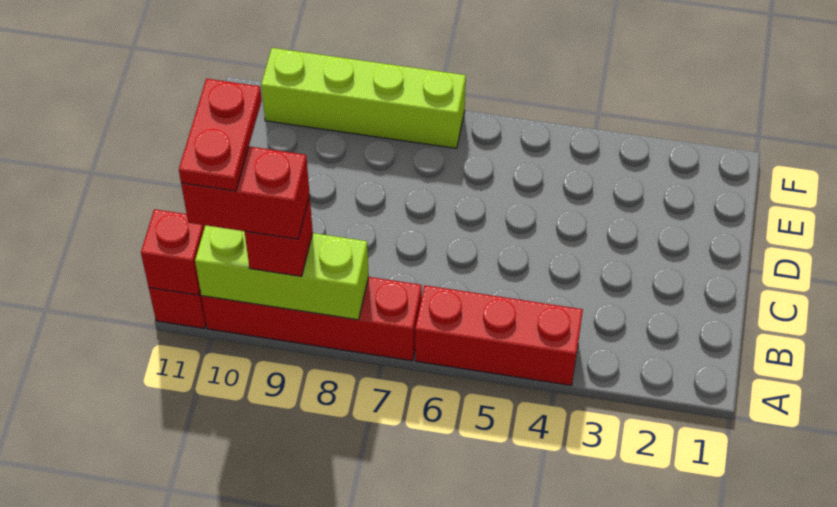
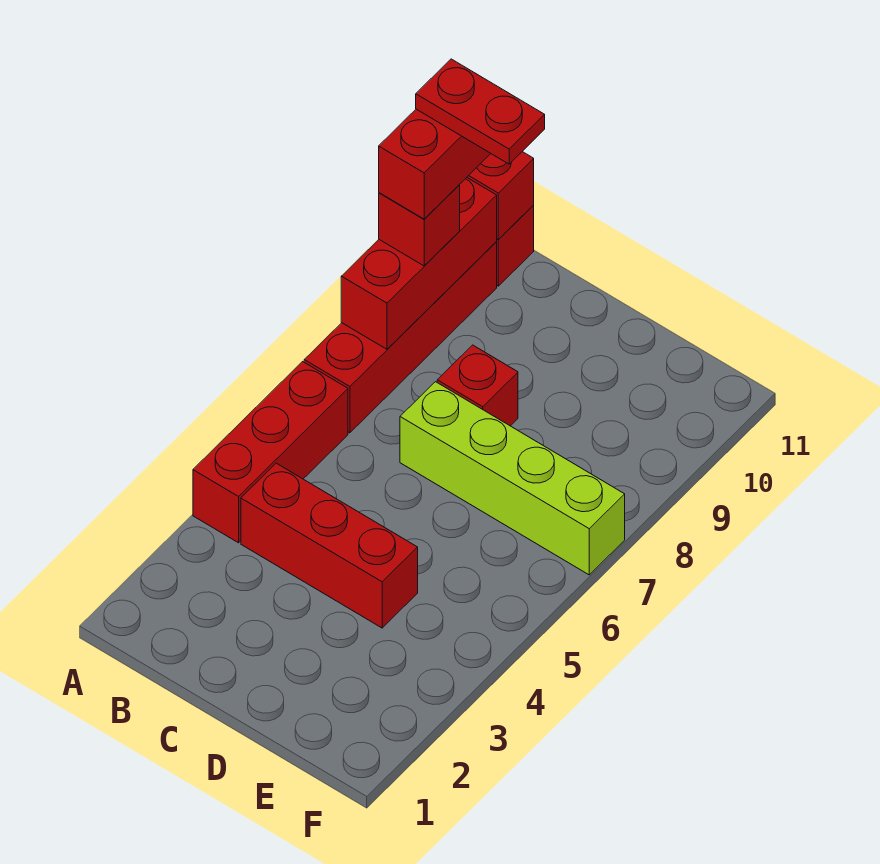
lime brick A8:A10 level 2 -> red brick A8:A10 level 2
none -> red brick B4:D4 level 1
none -> red brick C8 level 1
lime brick F7:F10 level 1 -> lime brick C7:F7 level 1

